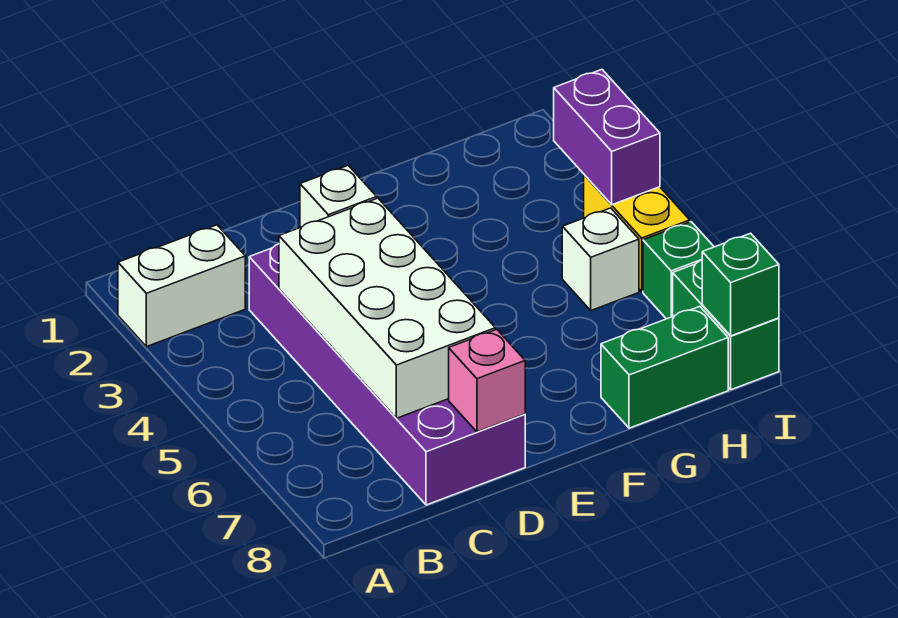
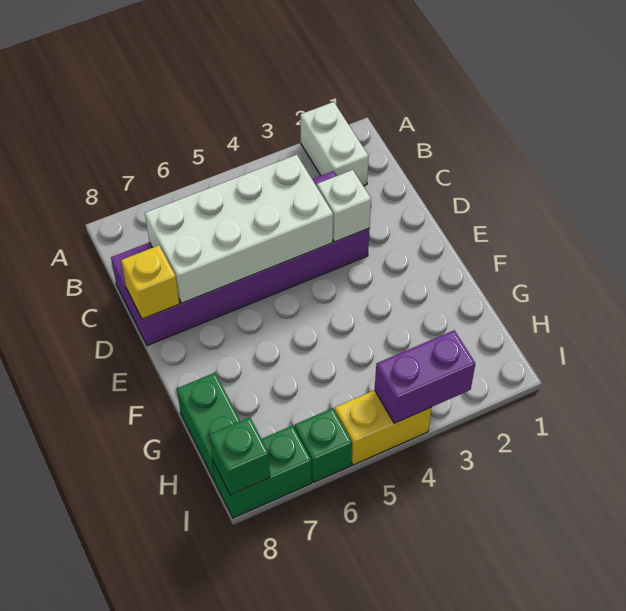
pink brick D8 level 2 -> yellow brick D8 level 2
white brick H5 level 1 -> none

